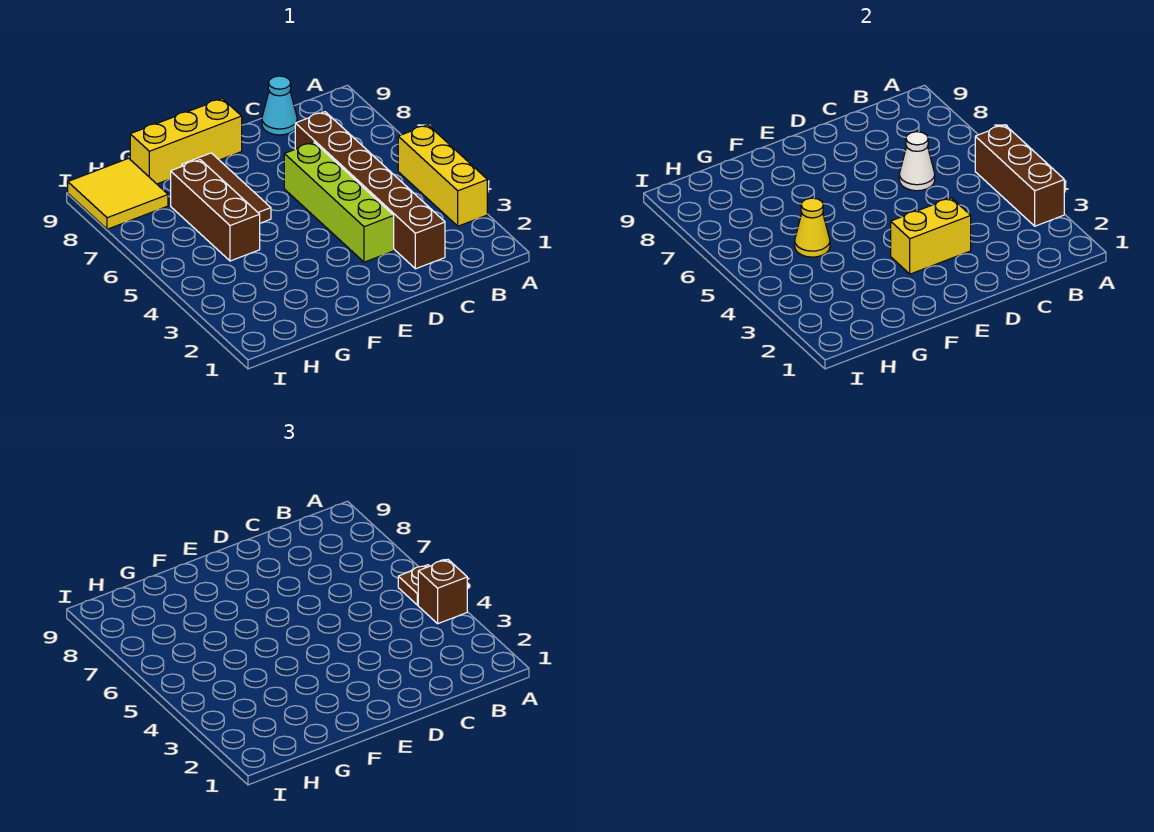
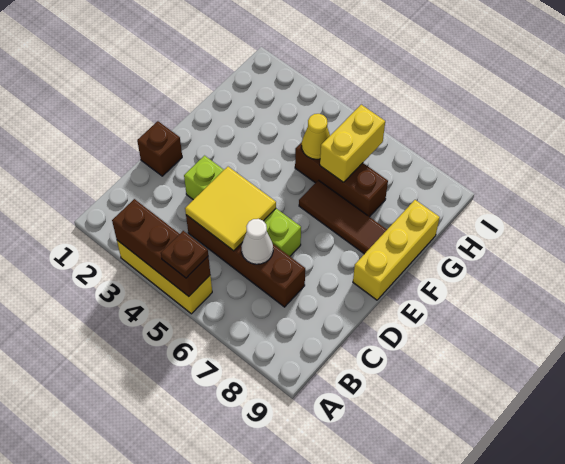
brown brick A4 level 3 -> brown brick D1 level 1
brown brick C2:C7 level 1 -> brown brick C4:C7 level 1
cyan cone C9 level 1 -> none
yellow brick D3:E3 level 2 -> yellow brick G6:H6 level 2
yellow tile H8:I9 level 1 -> yellow tile C4:D5 level 2

